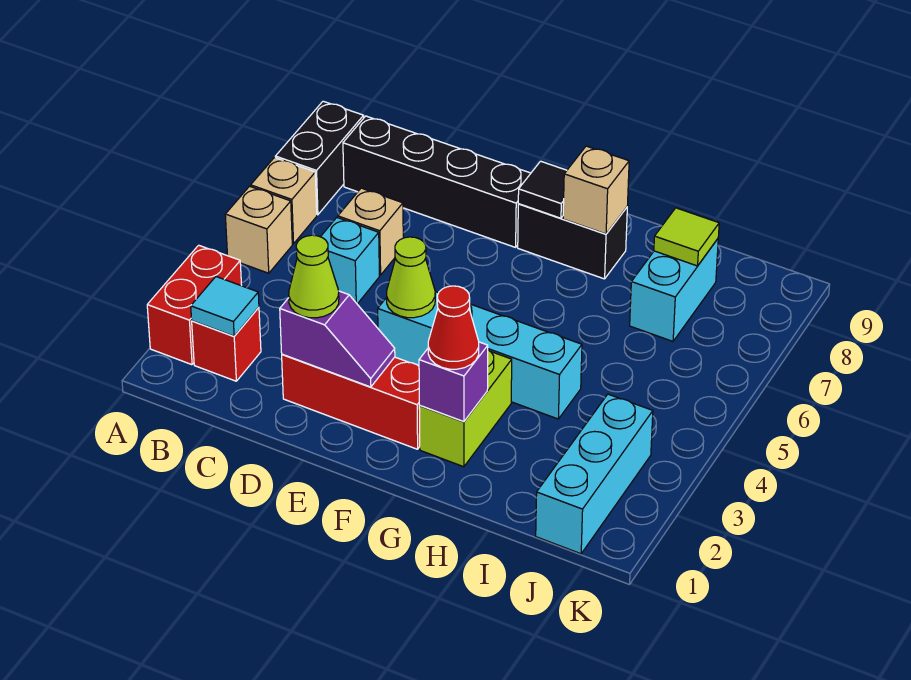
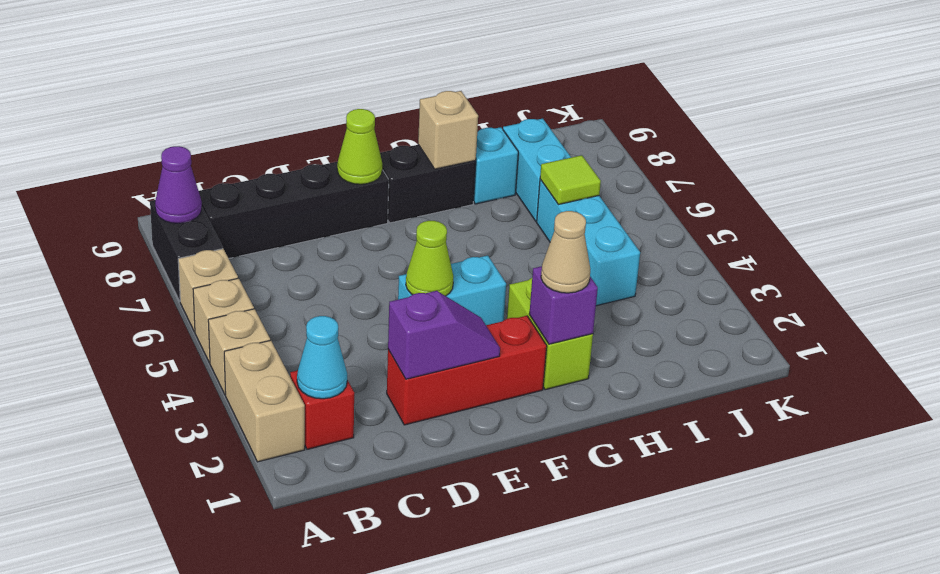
red brick A2:A3 level 1 -> tan brick A2:A3 level 1
none -> purple cone A8 level 2
cyan tile B2 level 2 -> cyan cone B2 level 2
cyan brick C5 level 1 -> cyan brick H8 level 1
tan brick C6 level 1 -> tan brick A4 level 1
lime cone D2 level 3 -> lime cone E8 level 2
cyan brick E4:H4 level 1 -> cyan brick E4:F4 level 1
black tile F8 level 2 -> none
red cone G2 level 3 -> tan cone G2 level 3
lime tile I8 level 2 -> lime tile I6 level 2
cyan brick J1:J3 level 1 -> cyan brick I4:I6 level 1

